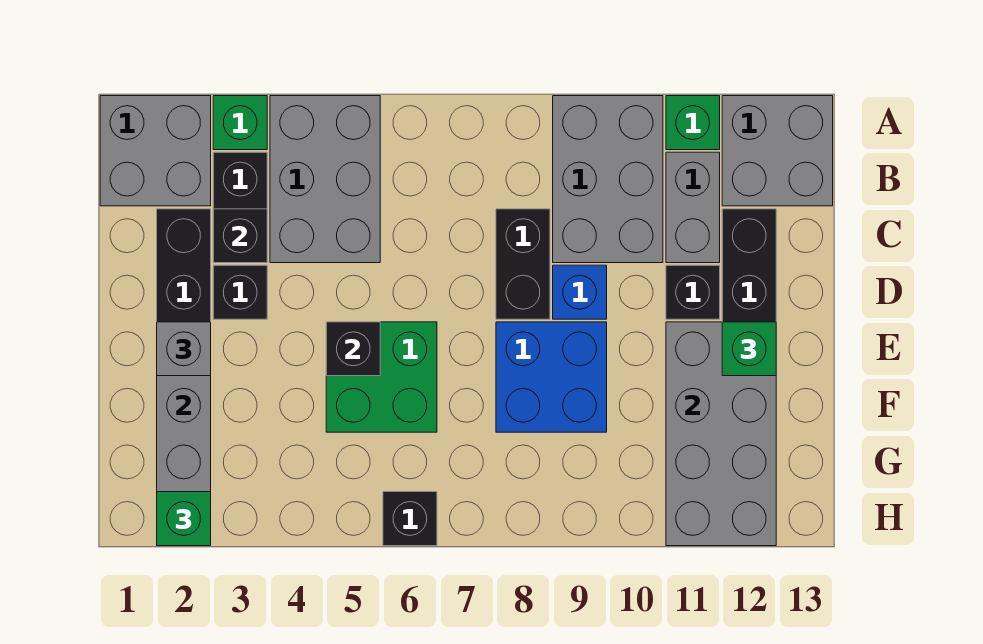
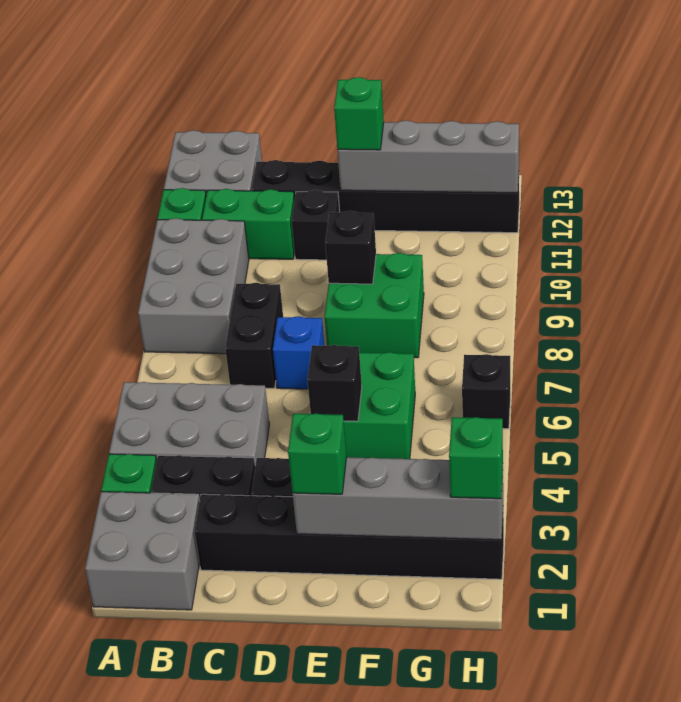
grey brick A9:C10 level 1 -> grey brick A8:B10 level 1
grey brick B11:C11 level 1 -> green brick B11:C11 level 1
black brick C3 level 2 -> black brick E9 level 2
black brick C8:D8 level 1 -> black brick C7:C8 level 1
blue brick D9 level 1 -> blue brick D7 level 1
grey brick E2 level 3 -> green brick E2 level 3
blue brick E8:F9 level 1 -> green brick E8:F9 level 1
grey brick E11:H12 level 2 -> grey brick E12:H12 level 2

